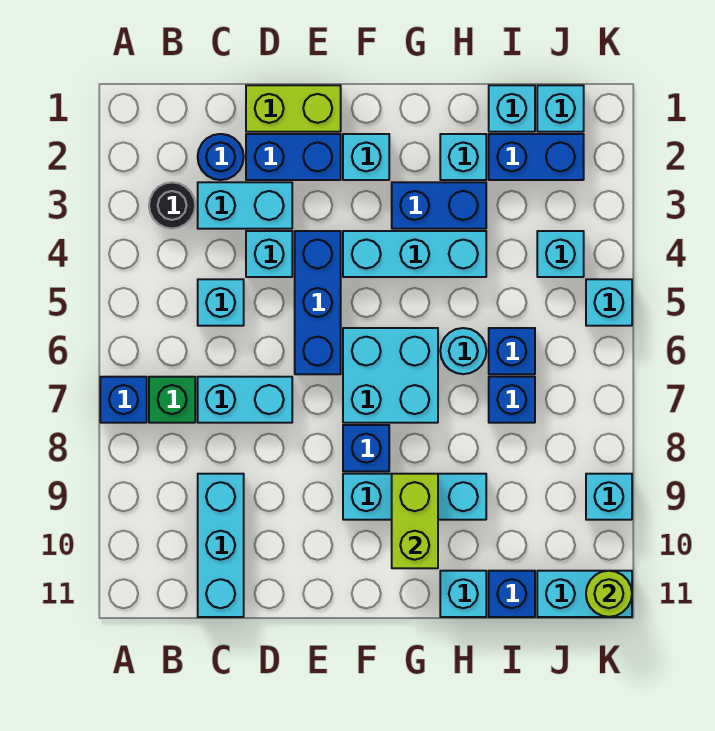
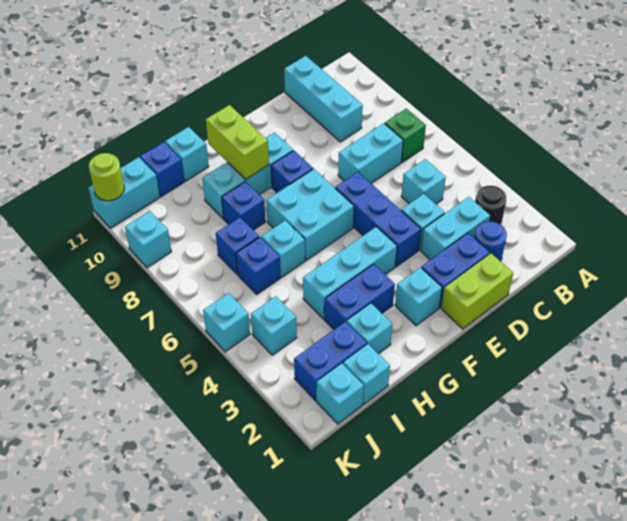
blue brick A7 level 1 -> blue brick H8 level 1
cyan round brick H6 level 1 -> cyan brick H6 level 1

